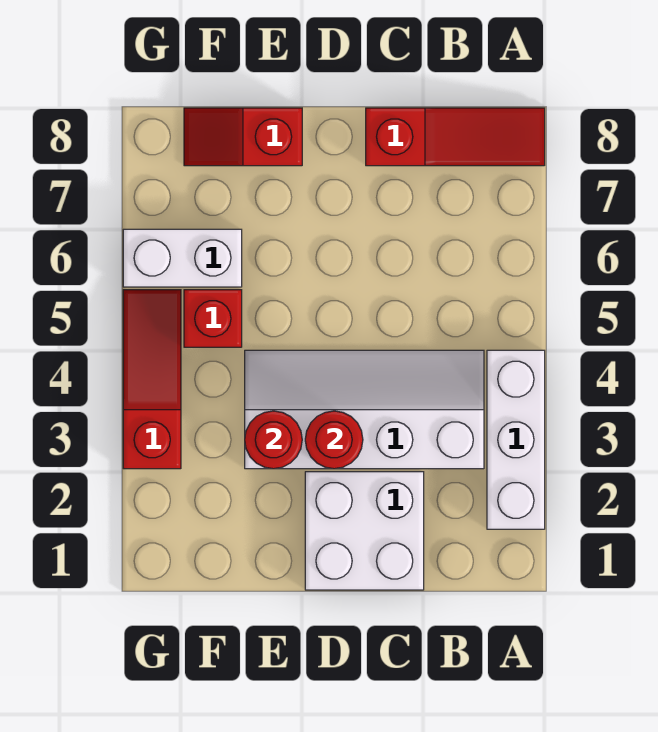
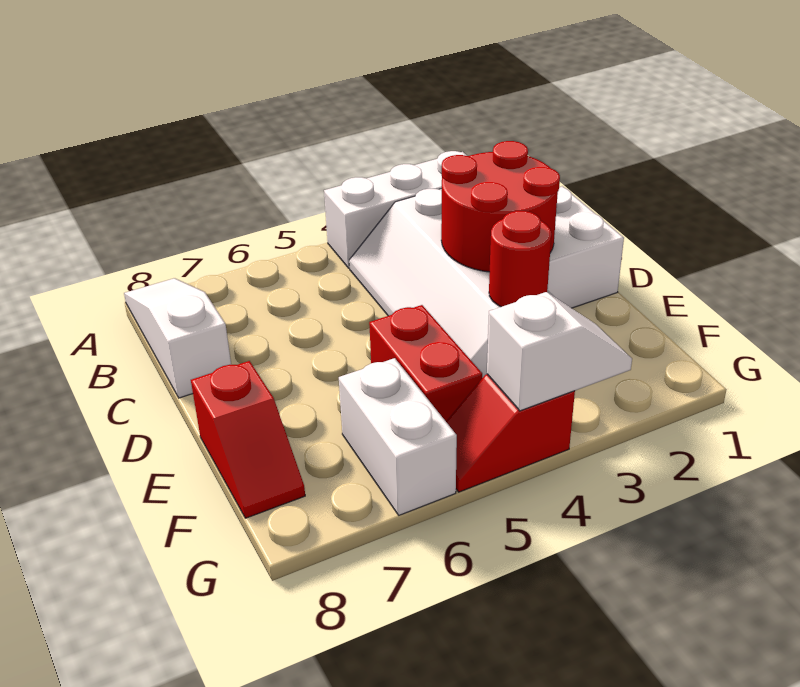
red slope A8:C8 level 1 top C -> white slope A8:C8 level 1 top C
red round brick D3 level 2 -> red round brick C2:D3 level 2
red brick F5 level 1 -> red brick E5:F5 level 1
red slope G3:G5 level 1 top 3 -> red slope G4:G5 level 1 top 4
none -> white slope G3:G4 level 2 top 4

